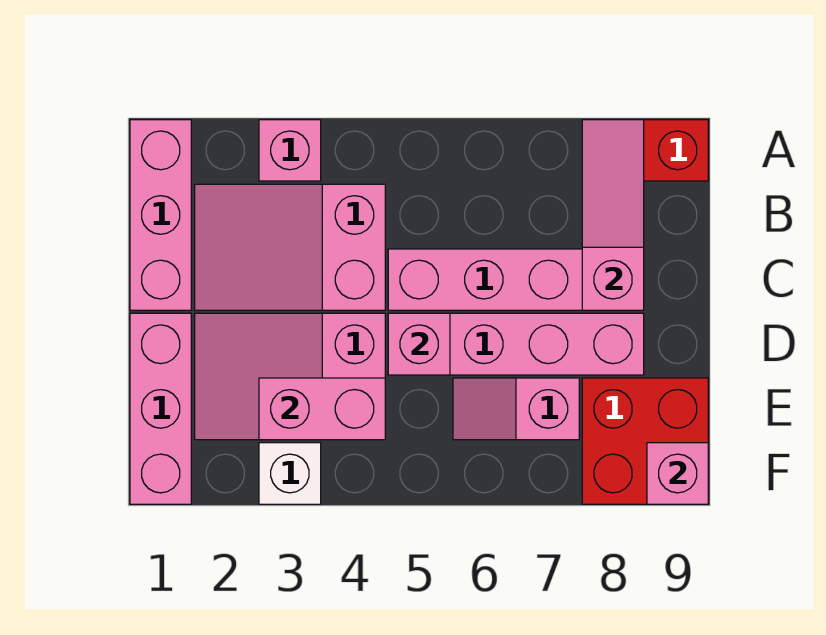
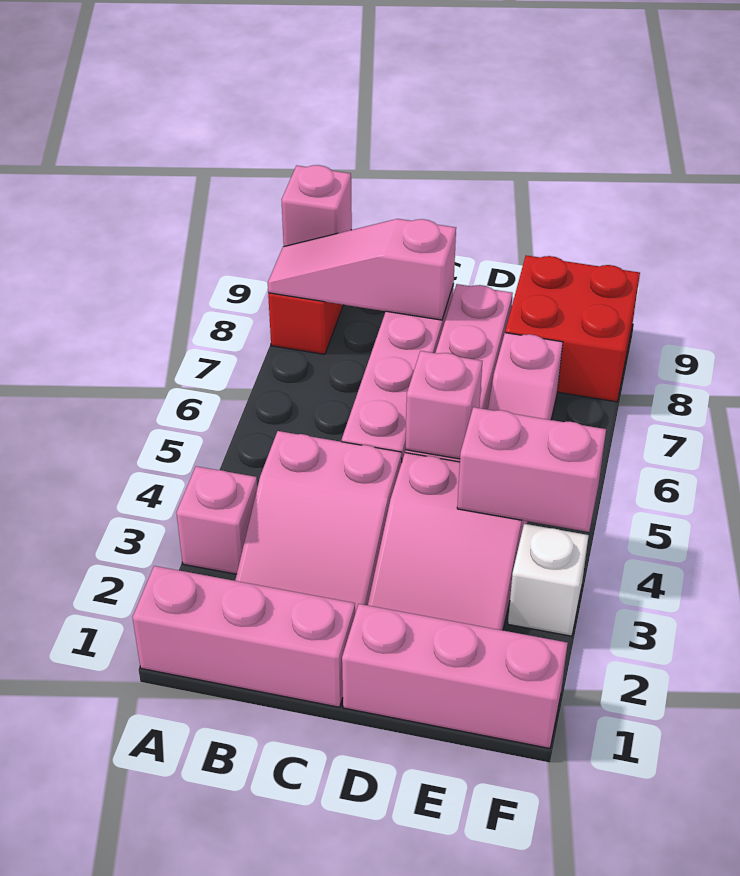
pink brick E3:E4 level 2 -> pink brick E4:F4 level 2
pink brick F9 level 2 -> pink brick A9 level 2

